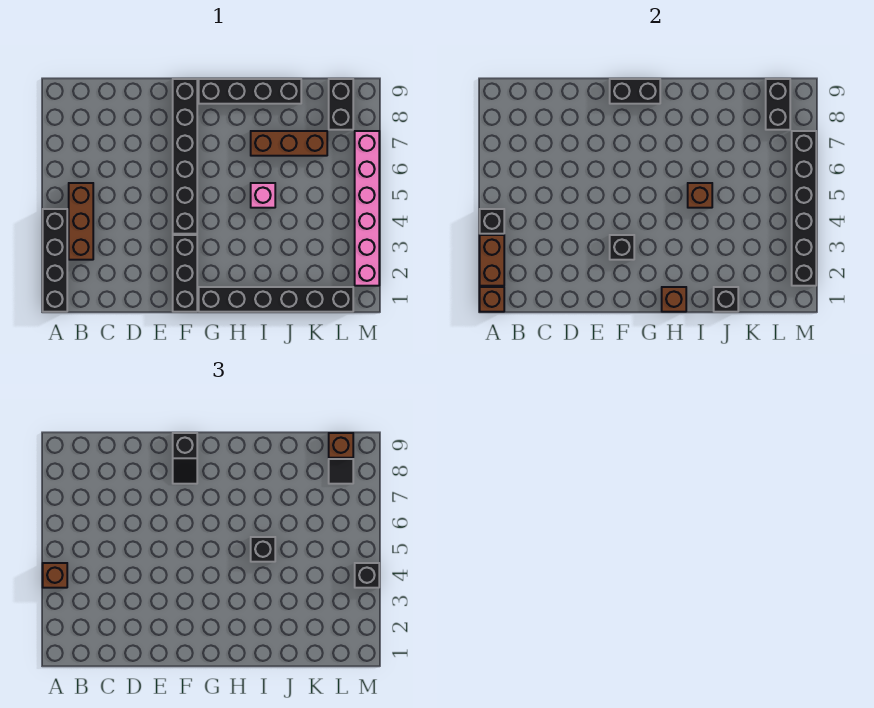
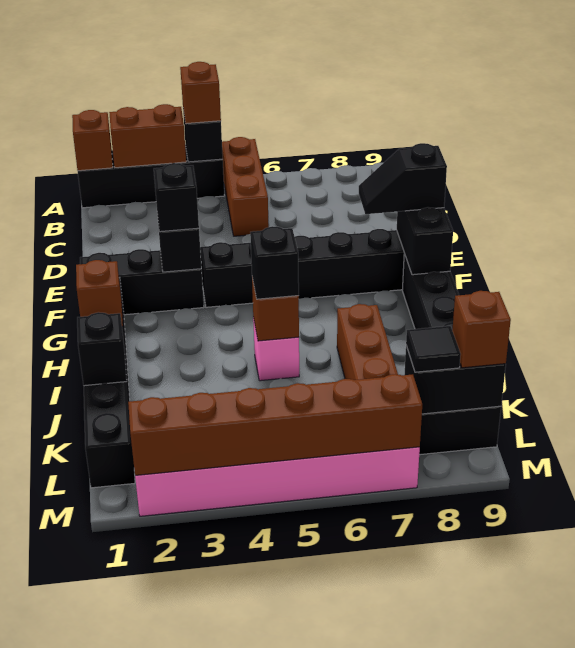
brown brick B3:B5 level 1 -> brown brick A5:C5 level 1
black brick M2:M7 level 2 -> brown brick M2:M7 level 2
black brick M4 level 3 -> black brick F3 level 3

